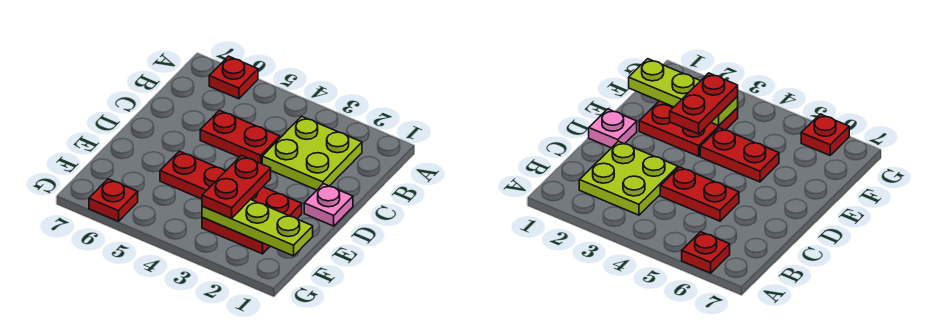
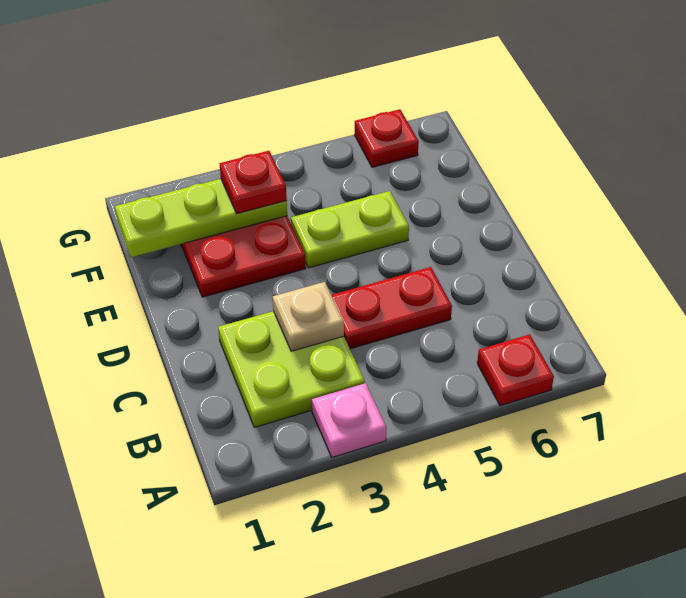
none -> tan plate C3 level 2
pink plate D1 level 1 -> pink plate A3 level 1
red plate E3:F3 level 3 -> red plate F3 level 3
red plate E4:E5 level 1 -> lime plate E4:E5 level 1

